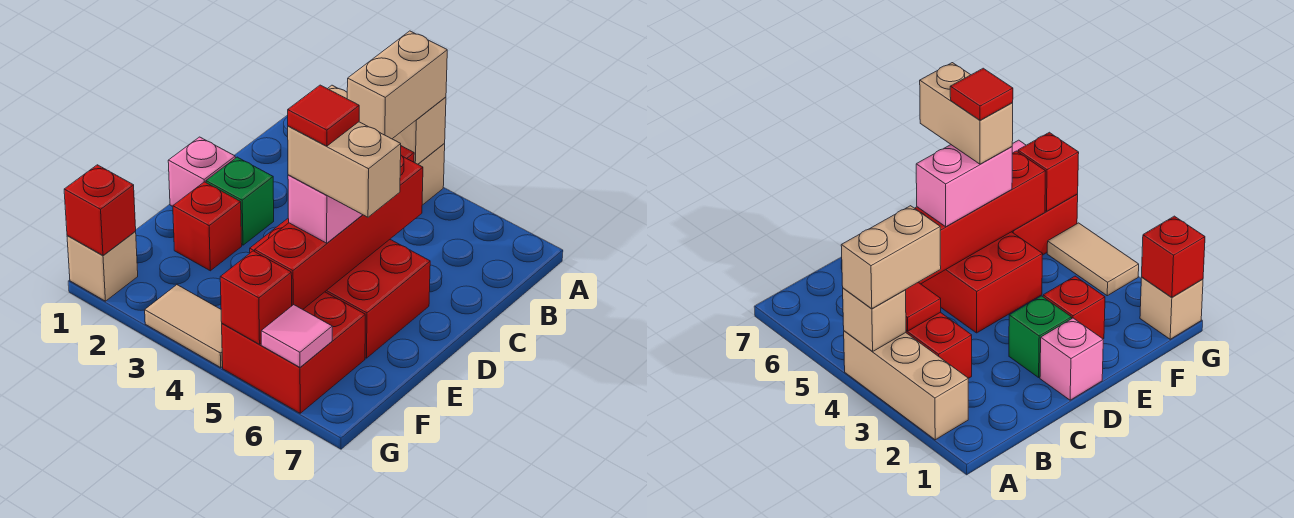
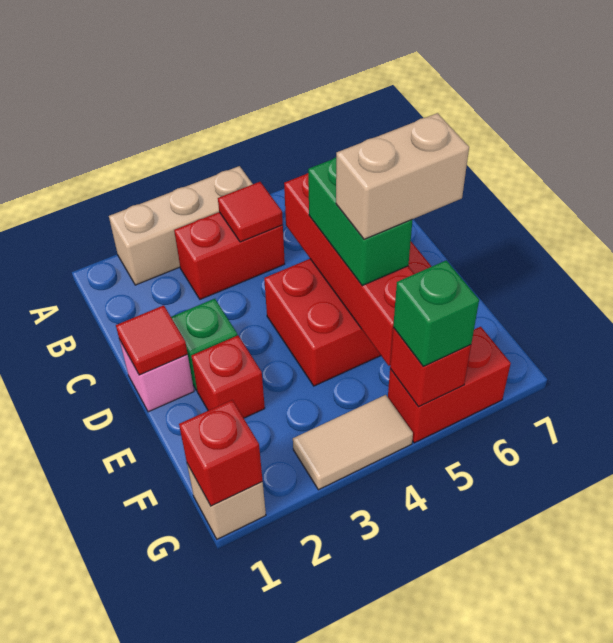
tan brick A4 level 2 -> none
tan brick A4:B4 level 3 -> none
pink brick D5:E5 level 3 -> green brick D5:E5 level 3
red tile E5 level 5 -> red tile D1 level 2
red brick F5:G6 level 1 -> red brick G5:G6 level 1
none -> green brick G5 level 3
pink tile G6 level 2 -> none

